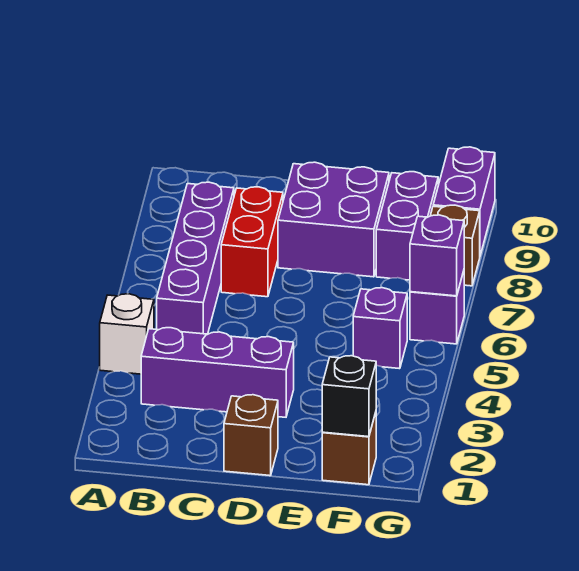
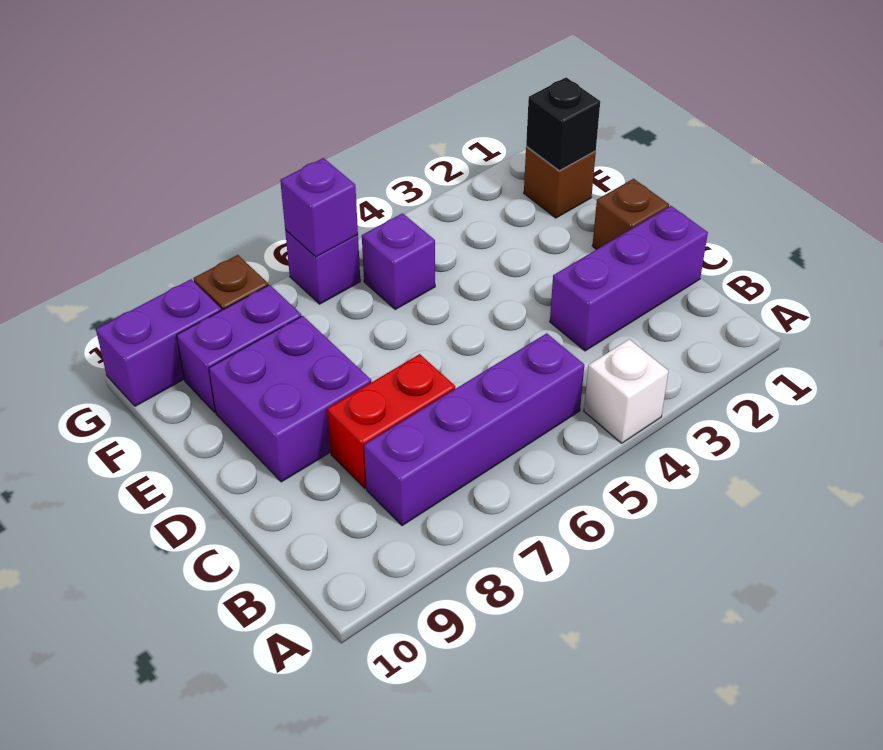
purple brick B3:D3 level 1 -> purple brick C1:C3 level 1

